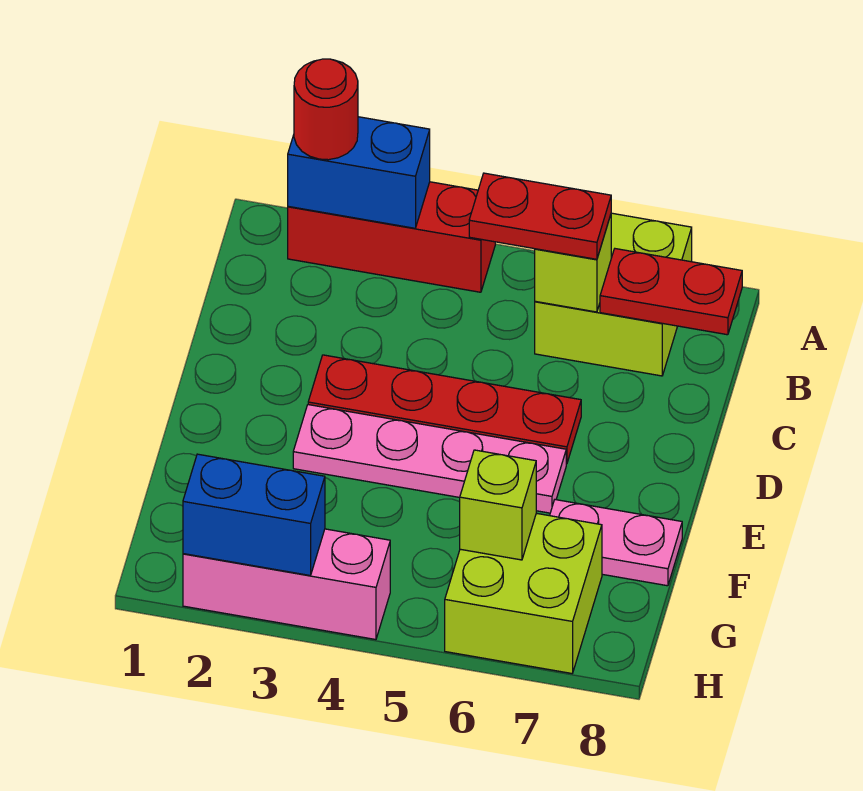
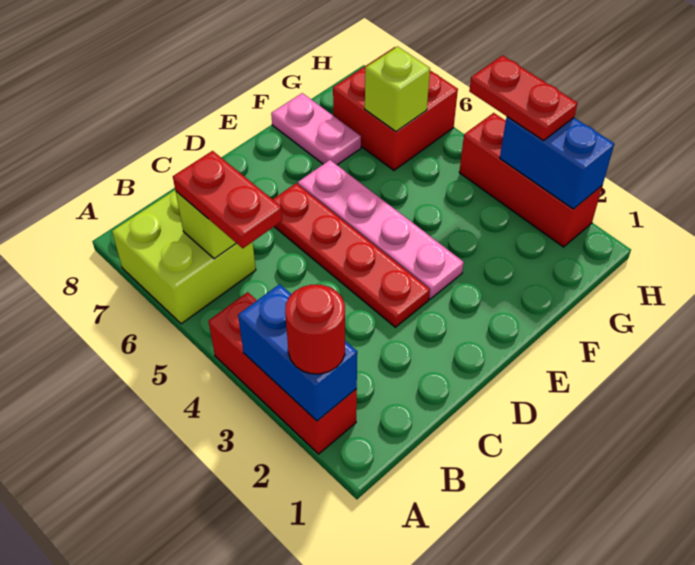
red plate B7:B8 level 2 -> red plate H3:H4 level 3
lime brick G6:H7 level 1 -> red brick G6:H7 level 1
pink brick H2:H4 level 1 -> red brick H2:H4 level 1

